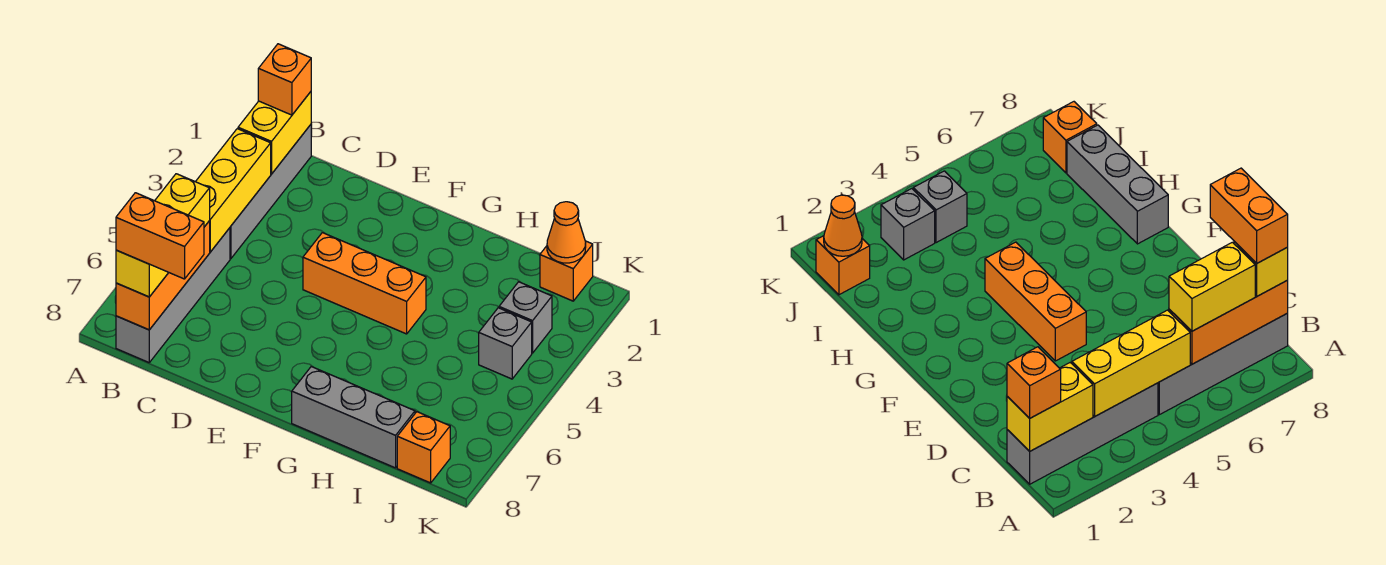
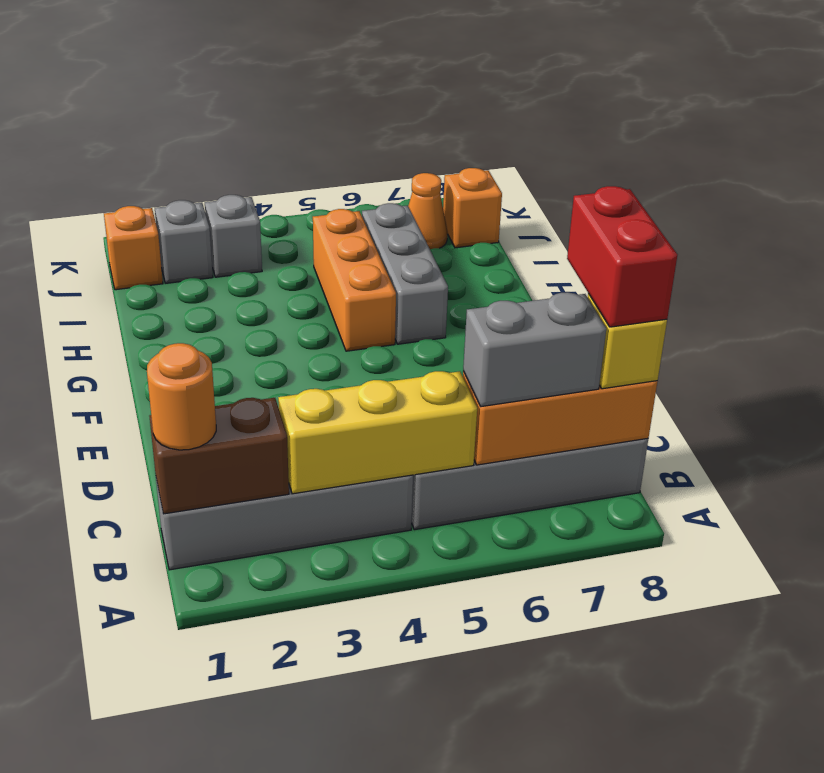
yellow brick B1:B2 level 2 -> brown brick B1:B2 level 2
orange brick B1 level 3 -> orange round brick B1 level 3
yellow brick B6:B7 level 3 -> grey brick B6:B7 level 3
orange brick B8:C8 level 4 -> red brick B8:C8 level 4
orange brick E4:G4 level 1 -> orange brick G5:I5 level 1
grey brick G8:I8 level 1 -> grey brick G6:I6 level 1
orange cone J1 level 2 -> orange cone J7 level 1
grey brick J4 level 1 -> grey brick J2 level 1

